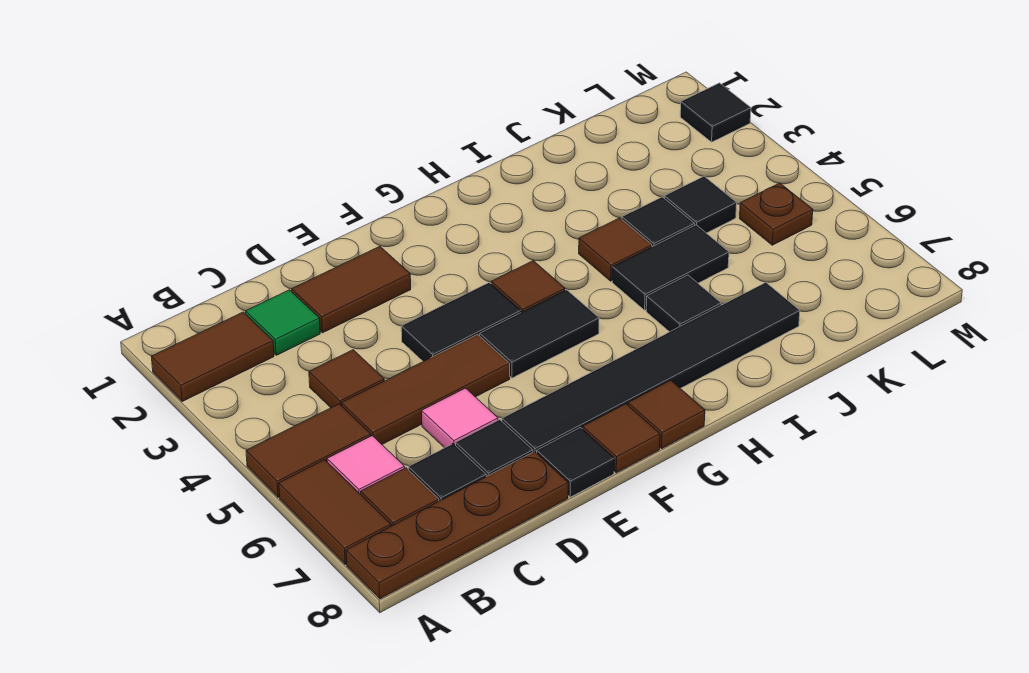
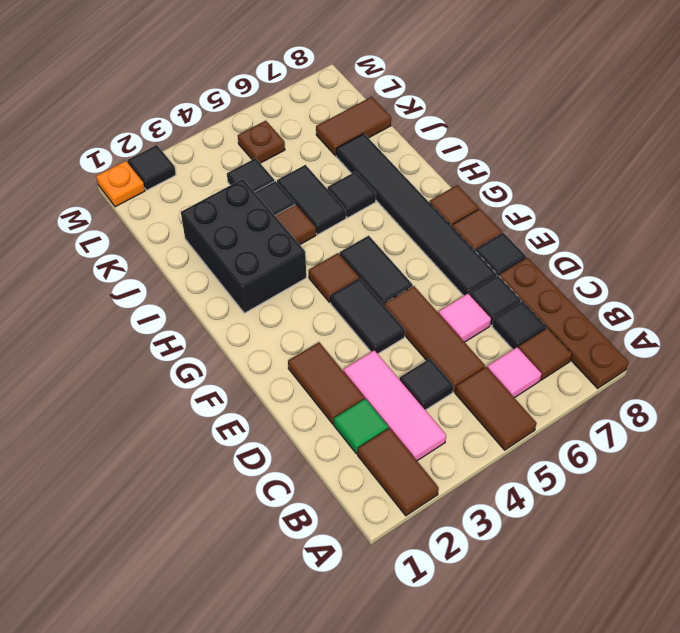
brown tile A6:A7 level 1 -> brown tile K7:K8 level 1
none -> pink tile B3:D3 level 1
brown tile C4 level 1 -> black tile C4 level 1
none -> black brick H2:J3 level 1
none -> orange plate M1 level 1

